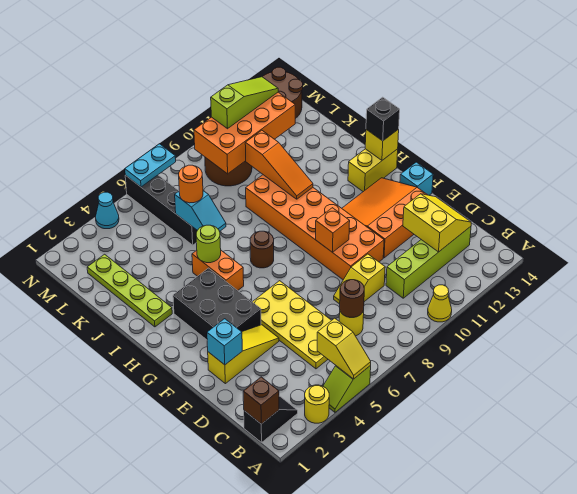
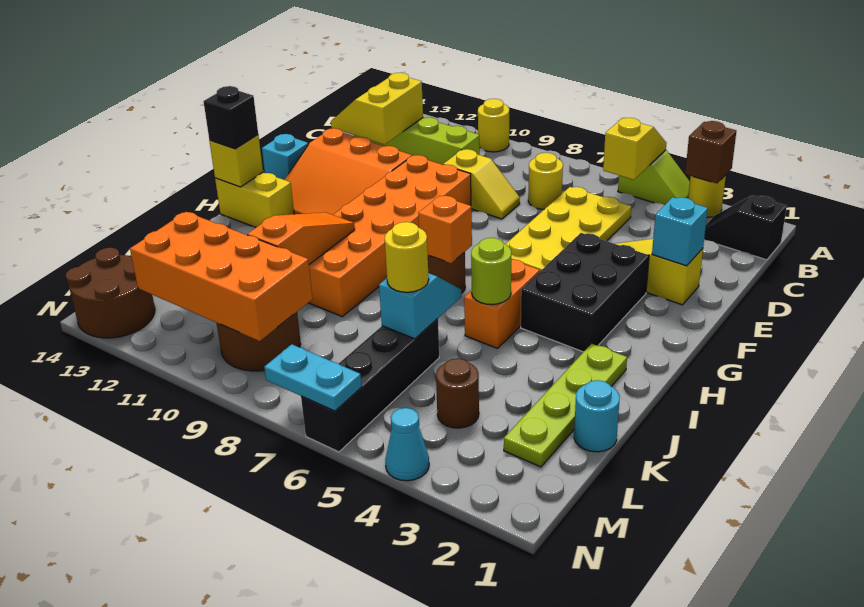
yellow cone A10 level 1 -> yellow round brick A10 level 1
brown brick B1 level 2 -> brown brick A3 level 2
brown round brick C7 level 2 -> brown round brick L4 level 1
orange brick F9 level 2 -> orange brick H7 level 2
none -> cyan round brick K1 level 1
orange round brick K6 level 3 -> yellow round brick K6 level 3
lime slope M10:M12 level 3 top 10 -> none

